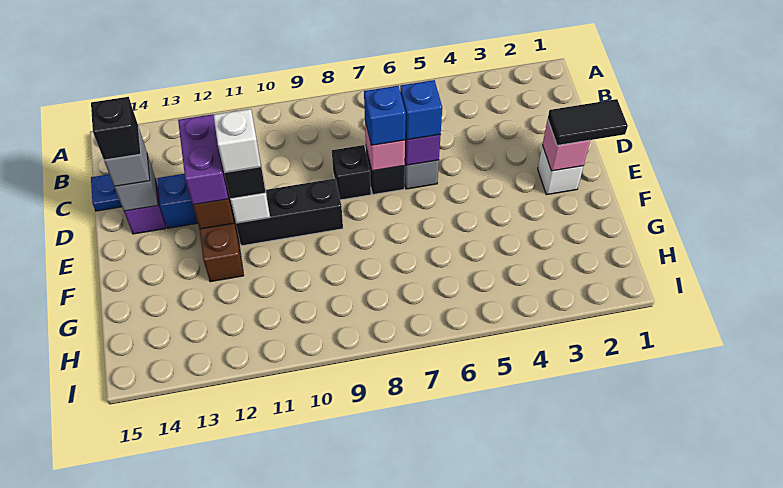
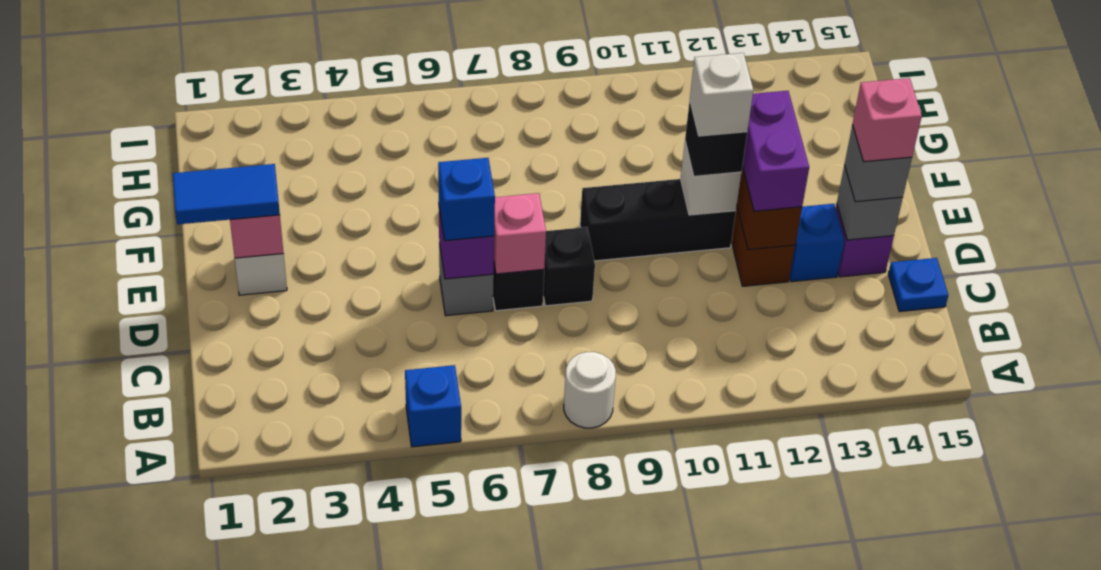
none -> white round brick A8 level 1
blue brick D7 level 3 -> blue brick A5 level 1
black brick D14 level 4 -> pink brick D14 level 4
black tile E1:E2 level 3 -> blue tile E1:E2 level 3

